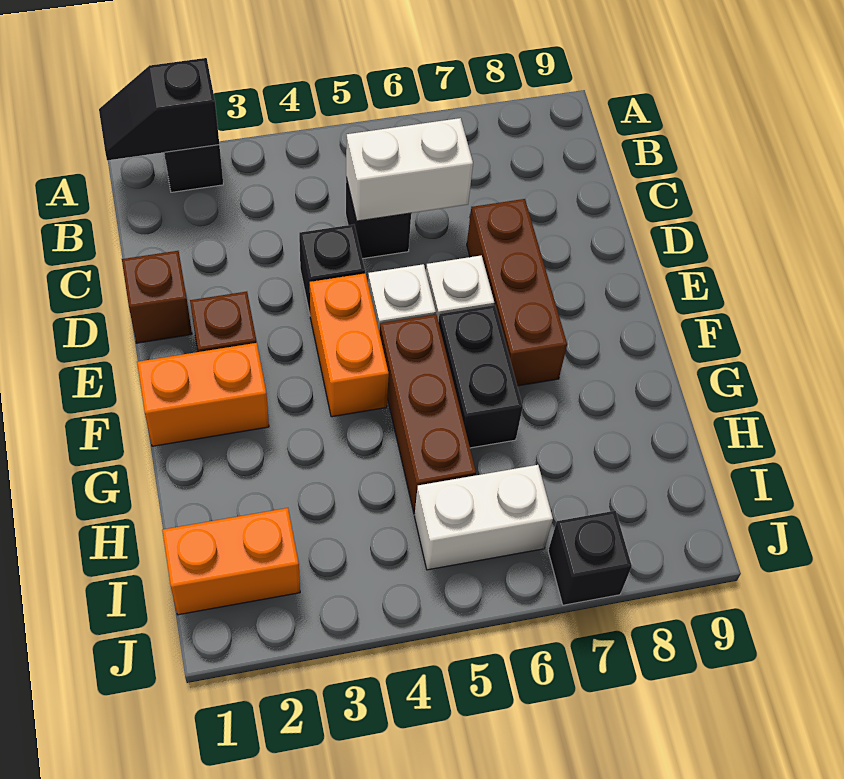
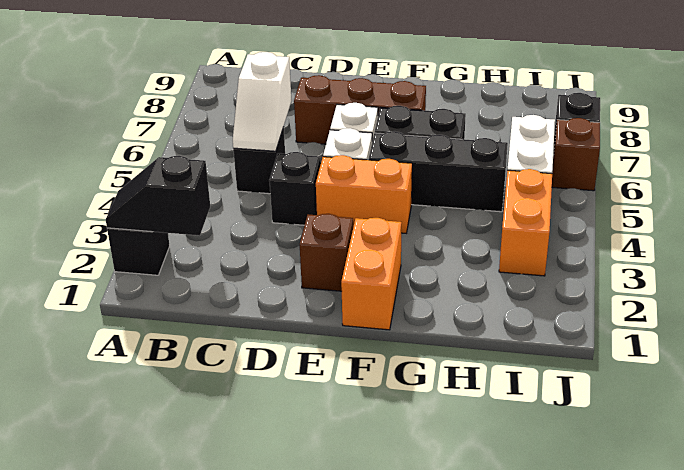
black slope A1:A2 level 2 top 2 -> black slope A2:B2 level 2 top B
white brick C5:C6 level 2 -> white slope C5:C6 level 2 top 6
brown brick D1 level 1 -> brown brick J6 level 1
brown brick F5:H5 level 1 -> black brick F5:H5 level 1
orange brick I1:I2 level 1 -> orange brick I3:I4 level 1

